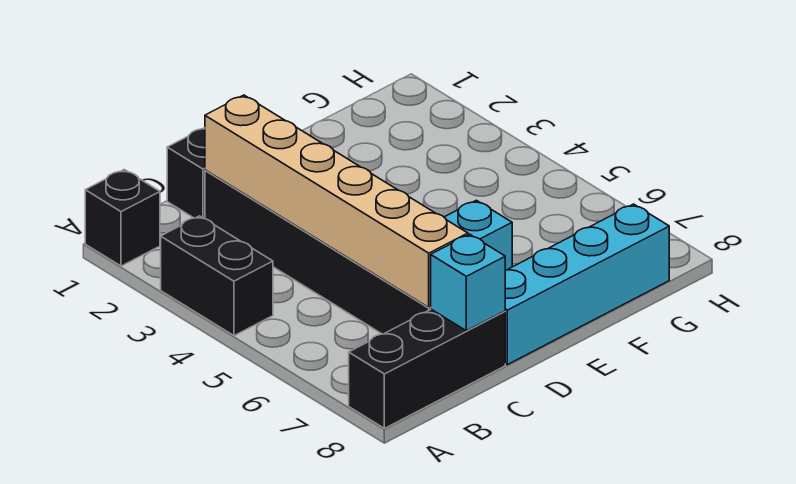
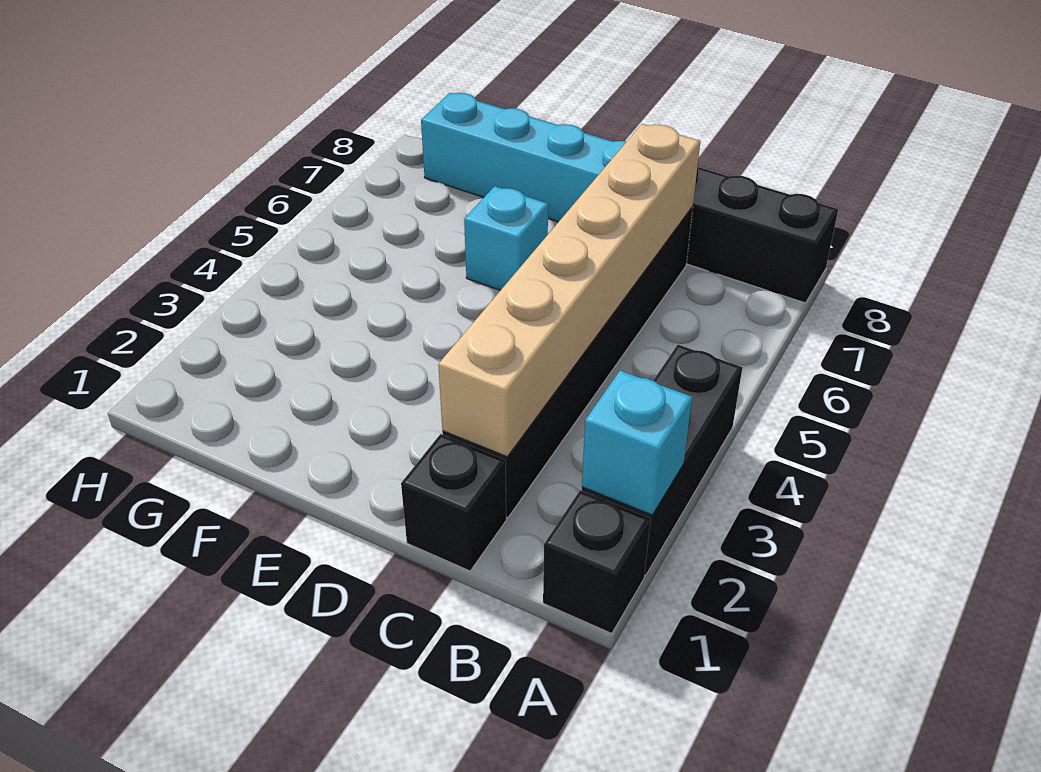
black brick A3:A4 level 1 -> black brick A2:A4 level 1
cyan brick C8 level 2 -> cyan brick A2 level 2

